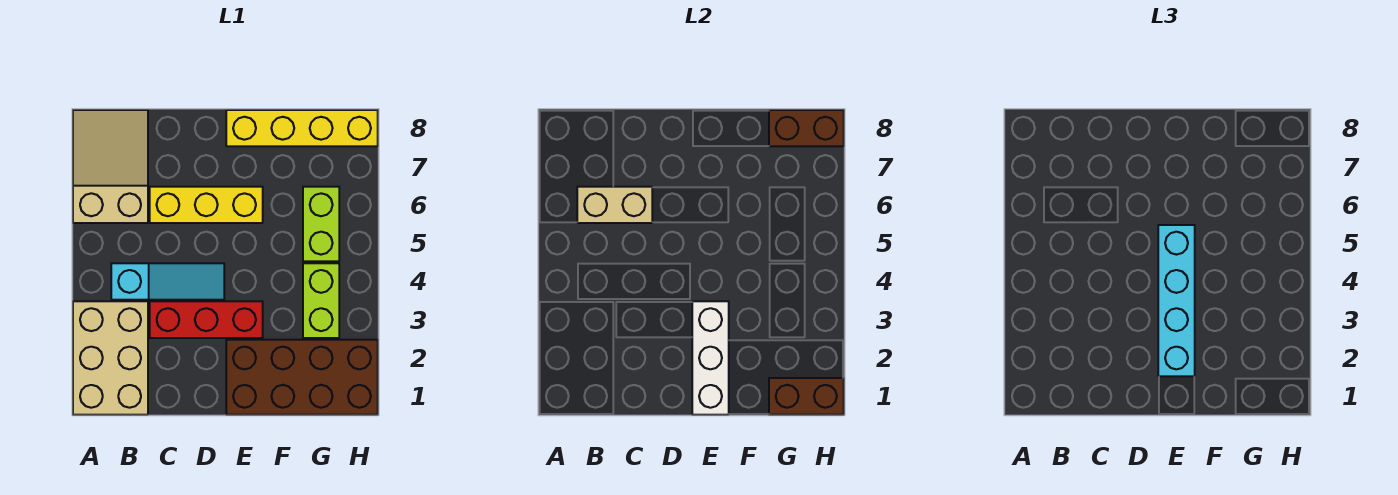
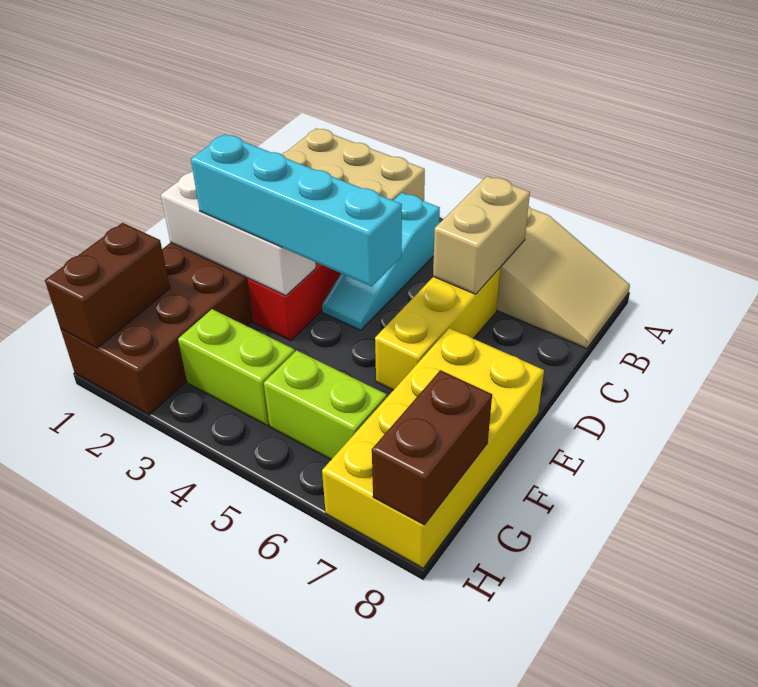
yellow brick E8:H8 level 1 -> yellow brick E7:H8 level 1

